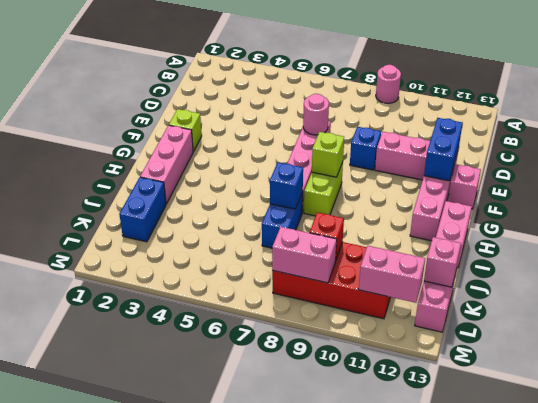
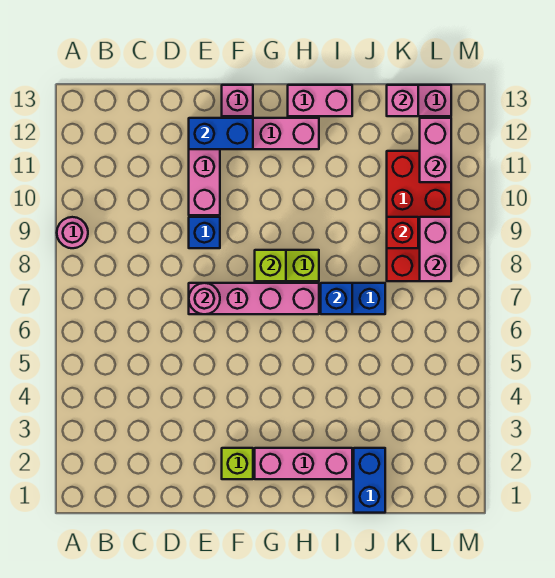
blue brick J2:K2 level 1 -> blue brick J1:J2 level 1

